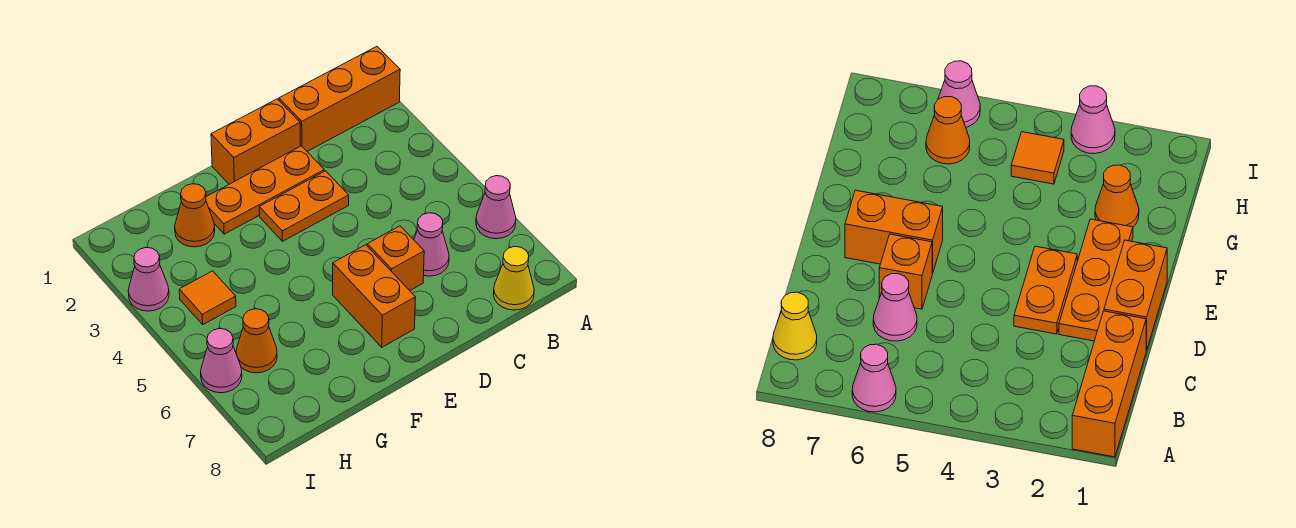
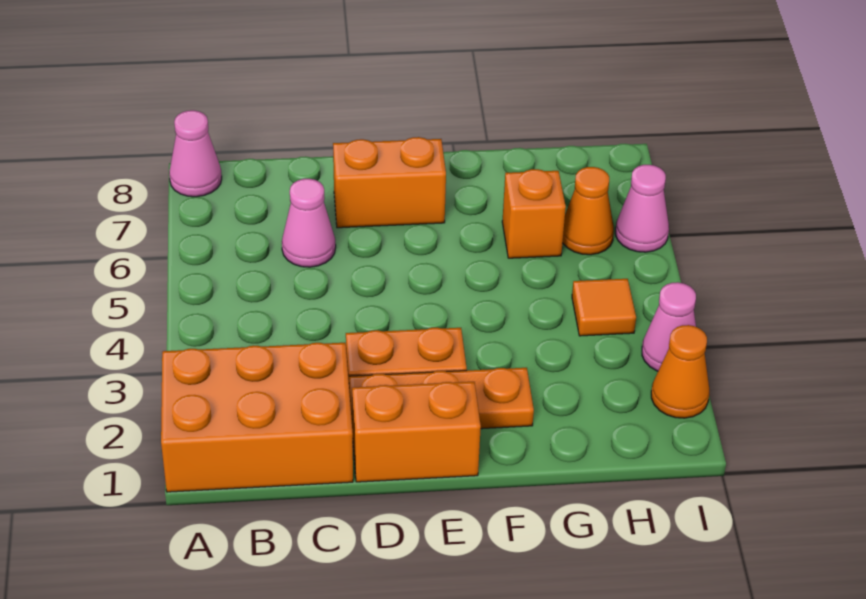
orange brick A1:C1 level 1 -> orange brick A1:C2 level 1
pink cone A6 level 1 -> pink cone A8 level 1
yellow cone B8 level 1 -> none
orange brick D6 level 1 -> orange brick G6 level 1
orange brick E6:E7 level 1 -> orange brick D7:E7 level 1
orange cone G2 level 1 -> orange cone I2 level 1

